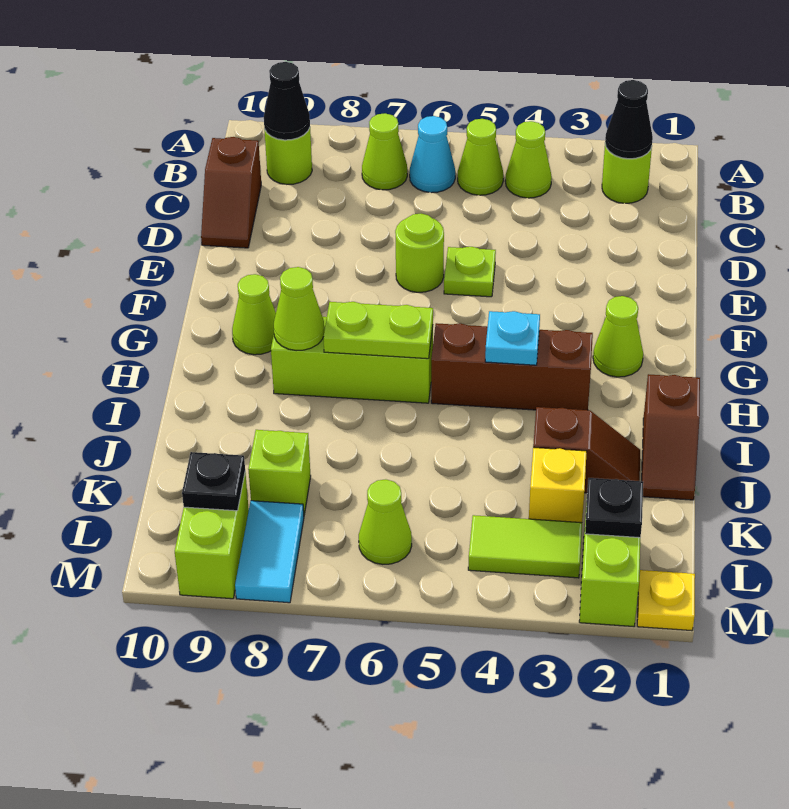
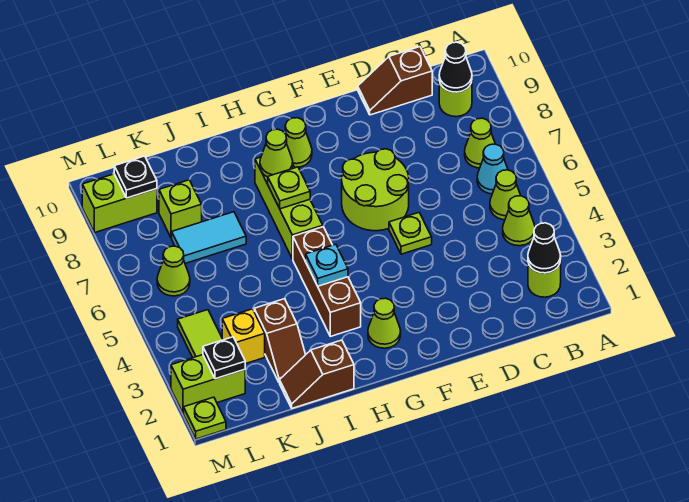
lime round brick E6 level 1 -> lime round brick E6:F7 level 1
lime plate H6:H7 level 2 -> lime plate H7 level 2
cyan tile L8:M8 level 1 -> cyan tile J7:K7 level 1
yellow plate M1 level 1 -> lime plate M1 level 1

